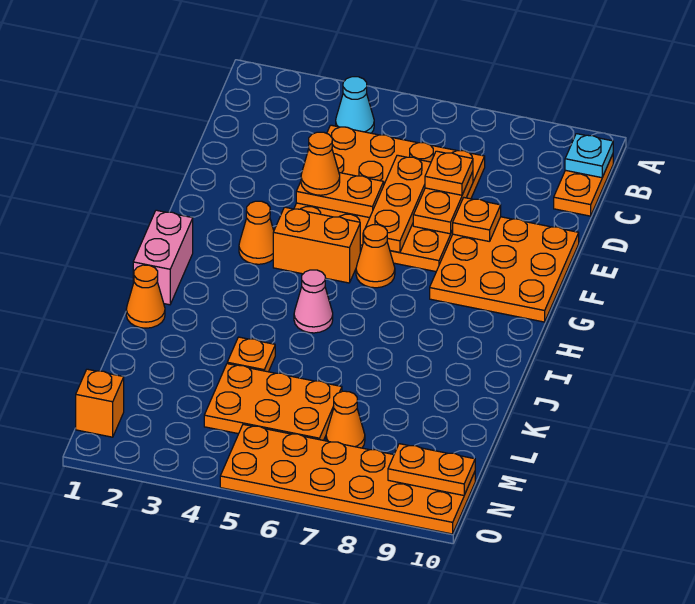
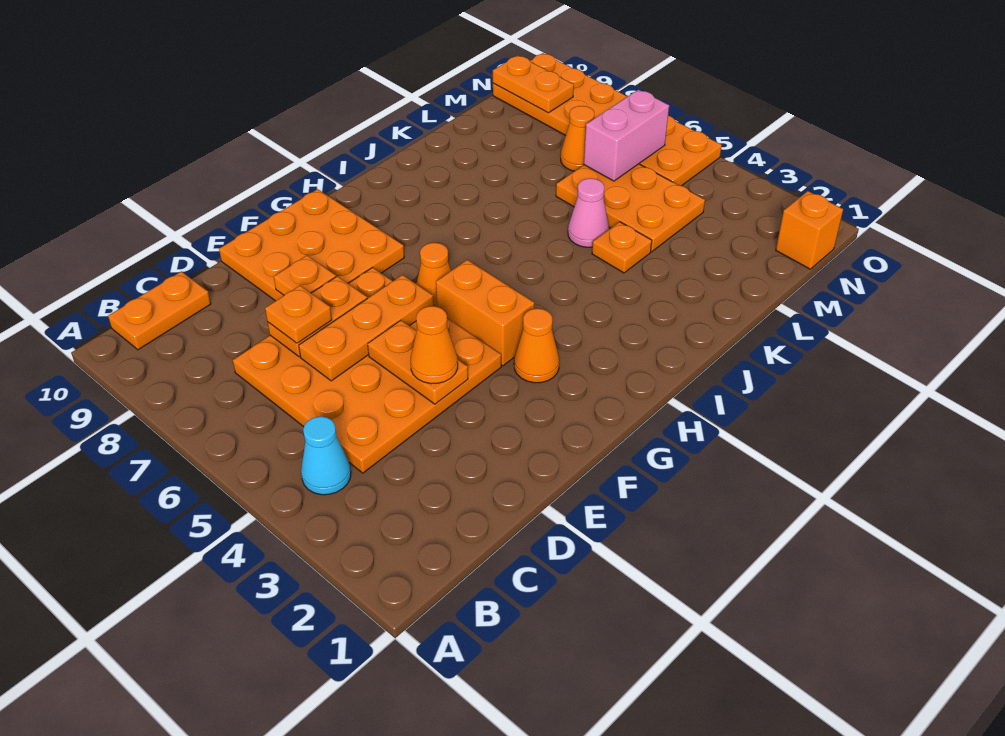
cyan plate B10 level 2 -> none
pink brick H1:I1 level 1 -> pink brick M6:N6 level 2
pink cone I5 level 1 -> pink cone K5 level 1
orange cone J1 level 1 -> none

